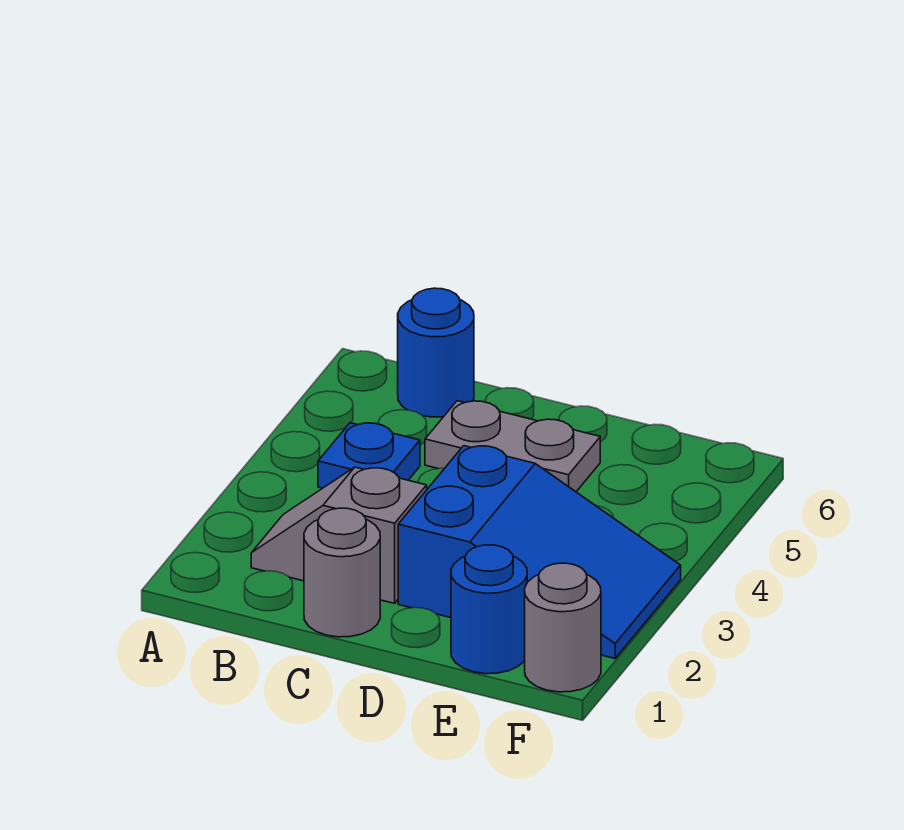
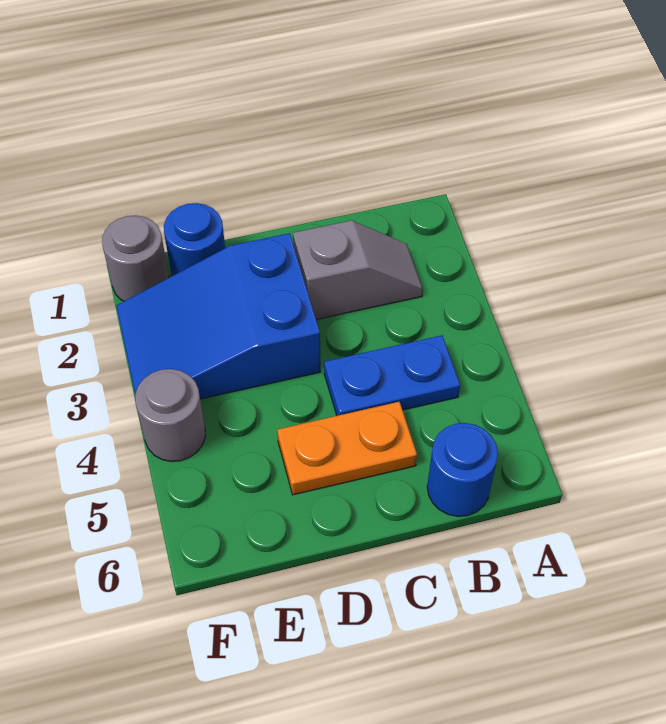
blue plate B4 level 1 -> blue plate B4:C4 level 1
grey round brick C1 level 1 -> grey round brick F4 level 1
grey plate C5:D5 level 1 -> orange plate C5:D5 level 1

